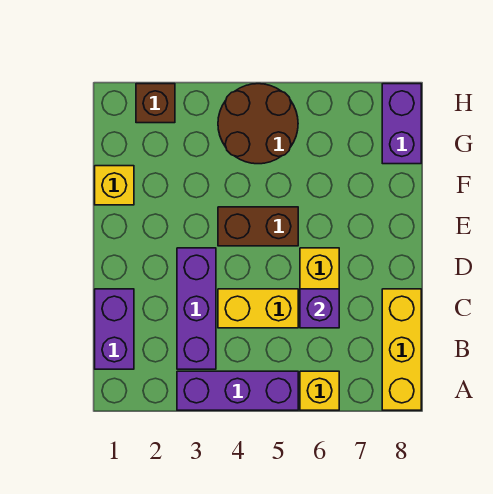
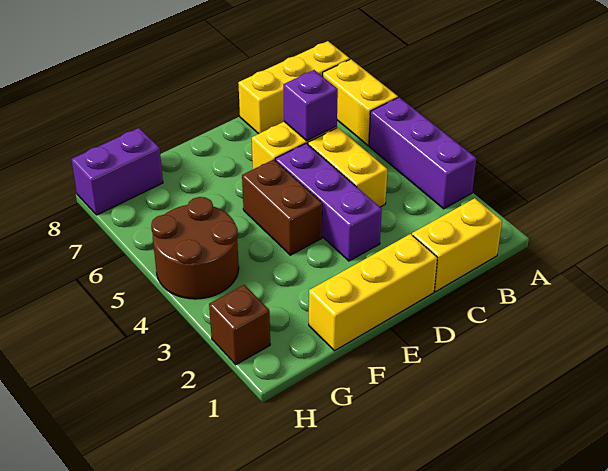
yellow brick A6 level 1 -> yellow brick A6:A7 level 1
purple brick B1:C1 level 1 -> yellow brick B1:C1 level 1
purple brick B3:D3 level 1 -> purple brick D3:D5 level 1
yellow brick F1 level 1 -> yellow brick D1:F1 level 1

